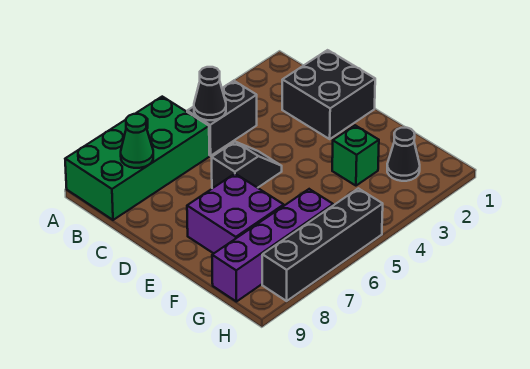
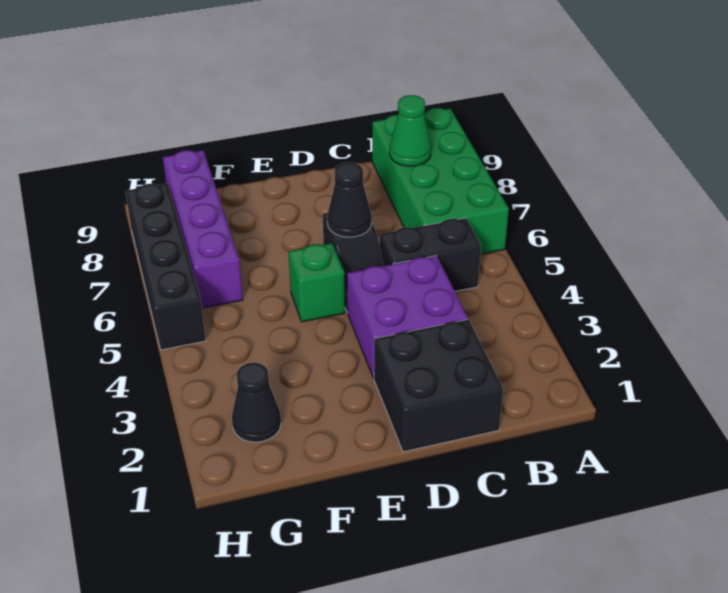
black brick B4:B5 level 1 -> black brick B5:C5 level 1
black cone B5 level 2 -> black cone D6 level 2
purple brick E7:F8 level 1 -> purple brick C3:D4 level 1
green brick F3 level 1 -> green brick E5 level 1

